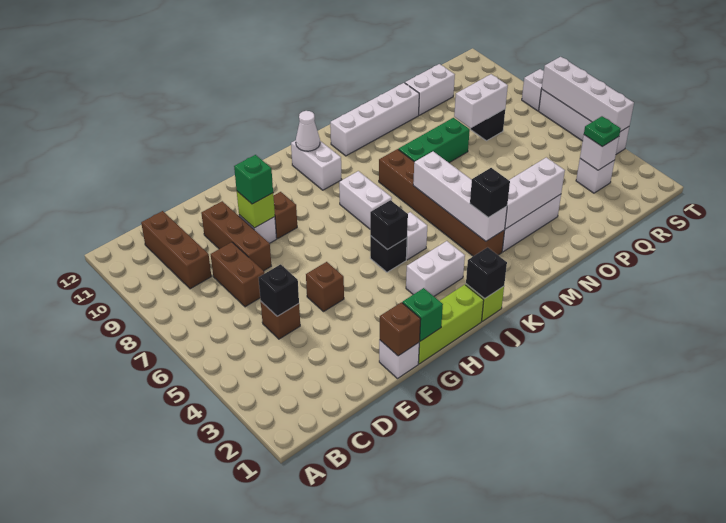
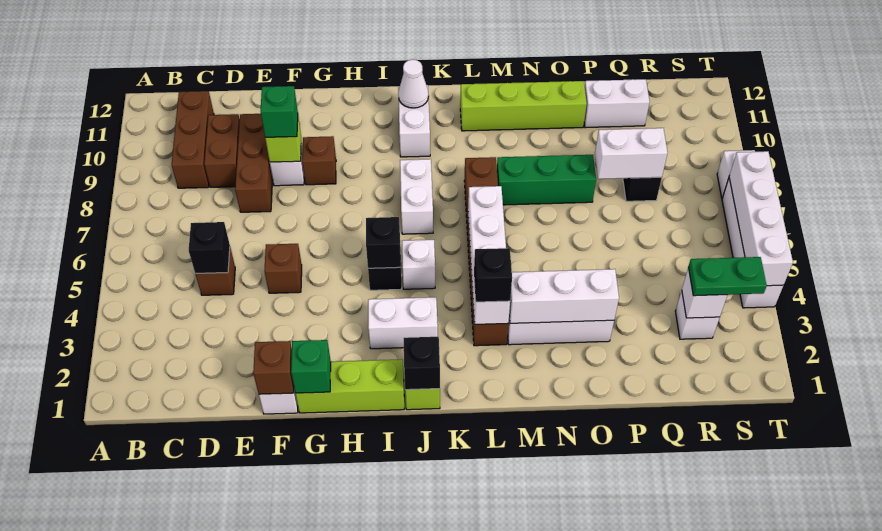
brown brick D7:D8 level 1 -> brown brick D9:D10 level 1
white brick L11:O11 level 1 -> lime brick L11:O11 level 1
green plate R3 level 3 -> green plate R3:S3 level 3

